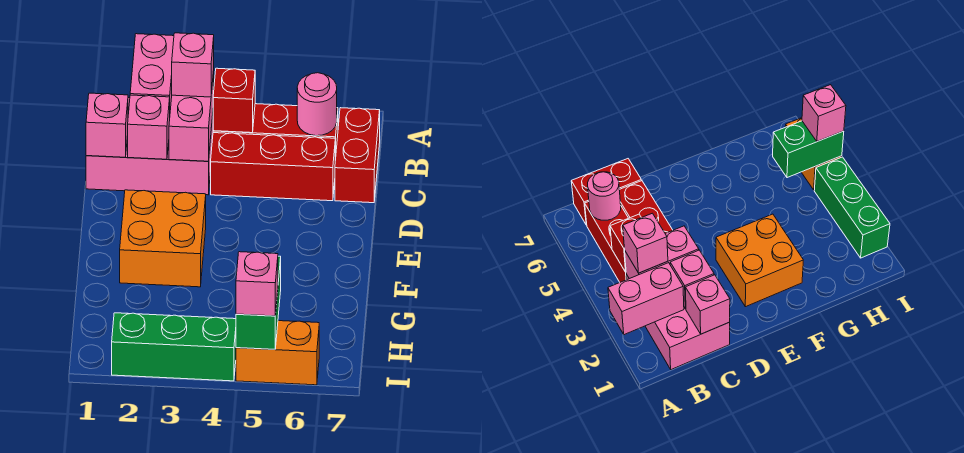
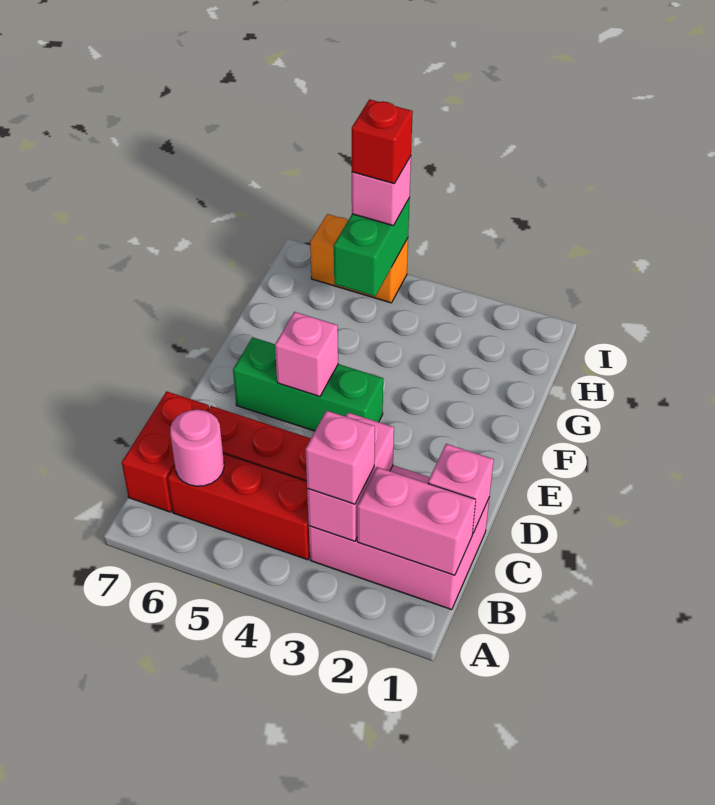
pink brick A2:B2 level 2 -> pink brick B1:B2 level 2
red brick B4 level 2 -> red brick I5 level 4
pink brick C2 level 2 -> pink brick E5 level 2
orange brick E2:F3 level 1 -> none
green brick I2:I4 level 1 -> green brick E4:E6 level 1

